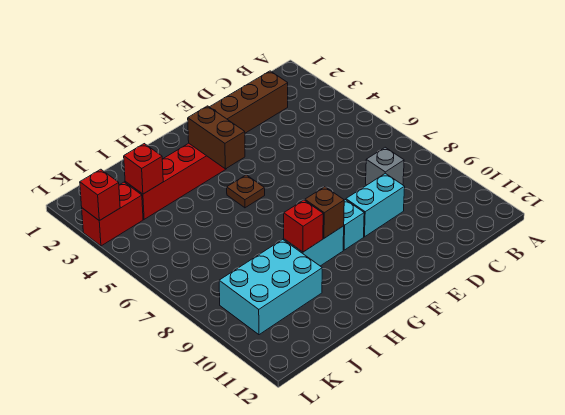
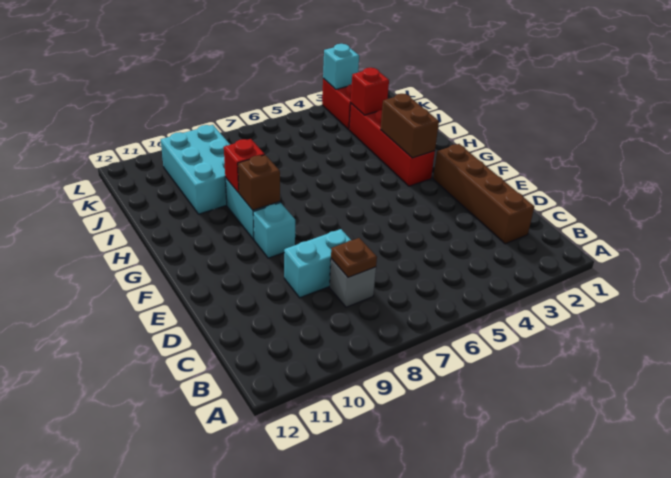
cyan brick D9:E9 level 1 -> cyan brick D8:D9 level 1
brown brick G3:G4 level 2 -> brown brick G3:H3 level 2
brown plate G5 level 1 -> brown plate C8 level 2
red brick L3 level 2 -> cyan brick L3 level 2

